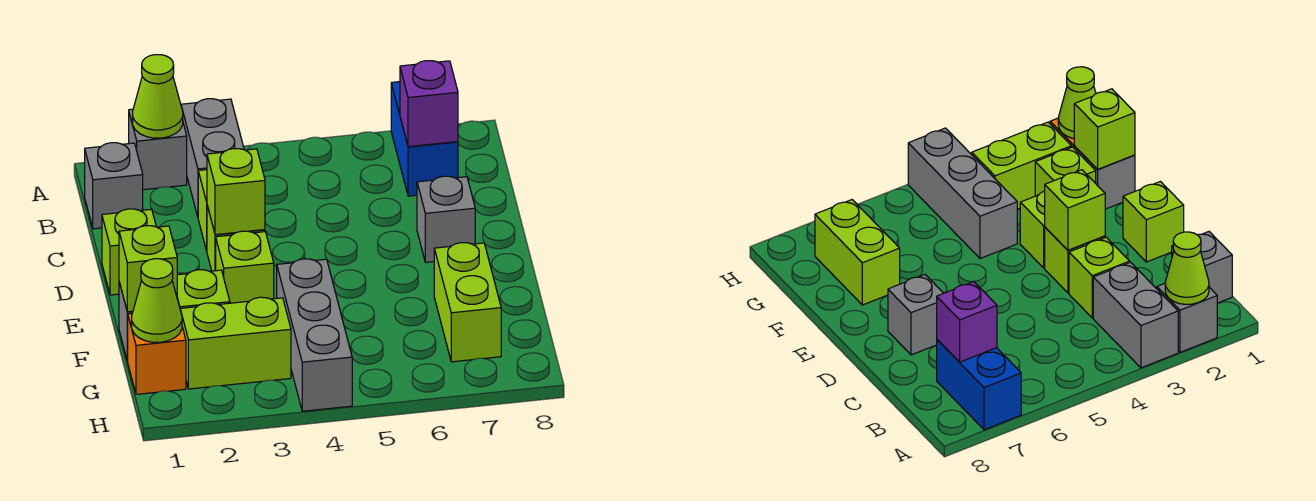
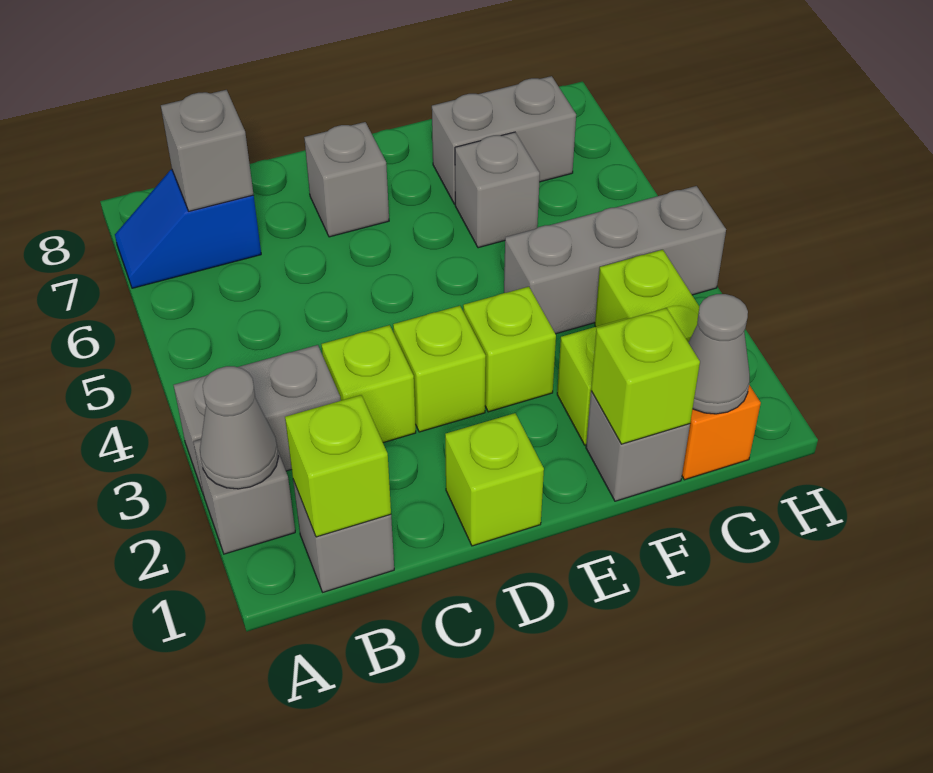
lime cone A2 level 2 -> grey cone A2 level 2
blue brick A7:B7 level 1 -> blue slope A7:B7 level 1 top B
purple brick B7 level 2 -> grey brick B7 level 2
lime brick D3 level 2 -> lime brick B1 level 2
none -> grey brick F6 level 1
lime brick F7:G7 level 1 -> grey brick F7:G7 level 1
lime cone G1 level 2 -> grey cone G1 level 2

